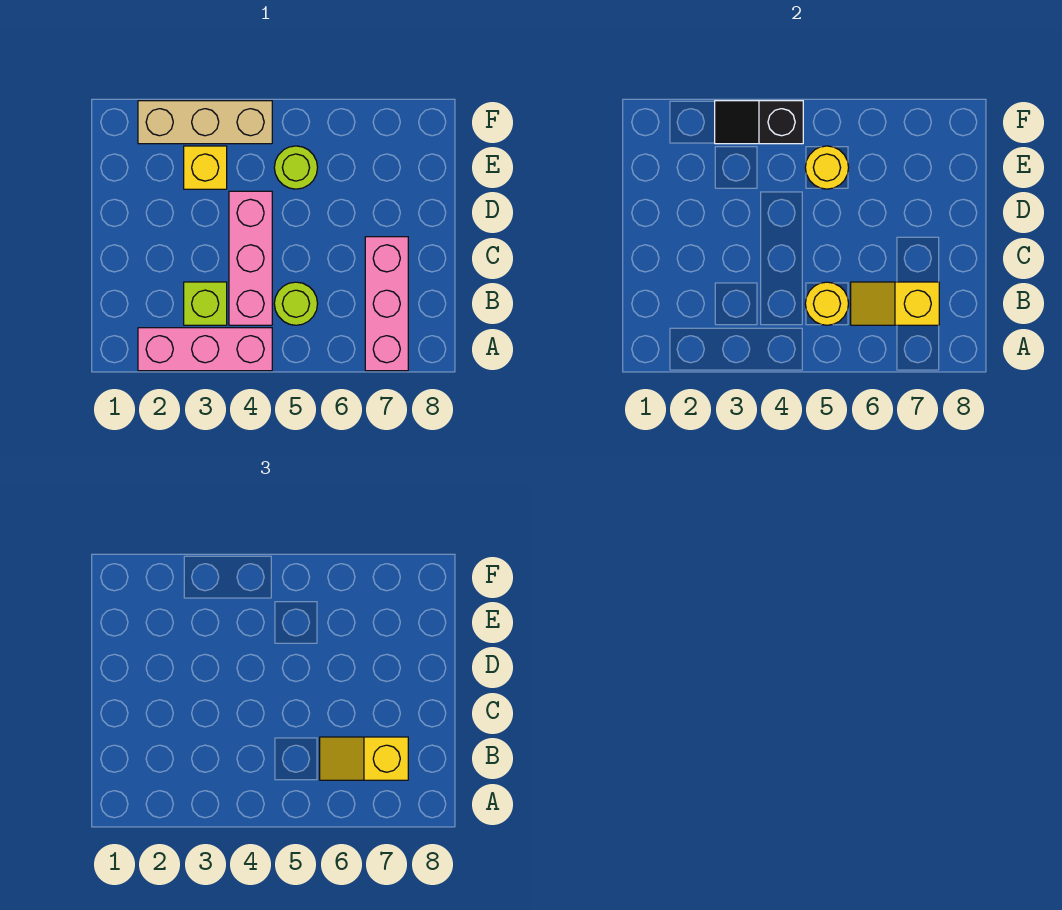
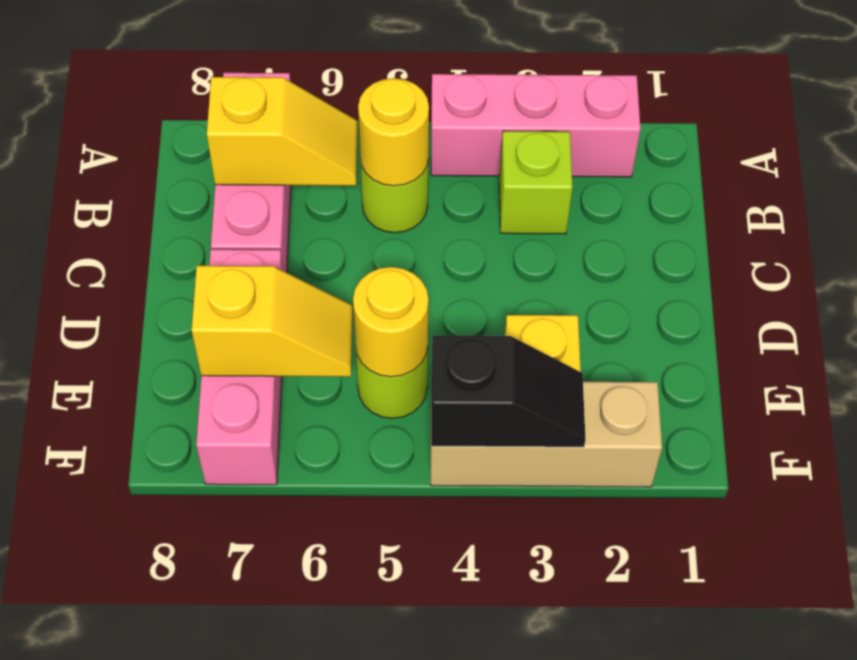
pink brick B4:D4 level 1 -> pink brick D7:F7 level 1
yellow slope B6:B7 level 3 top 7 -> yellow slope E6:E7 level 2 top 7

